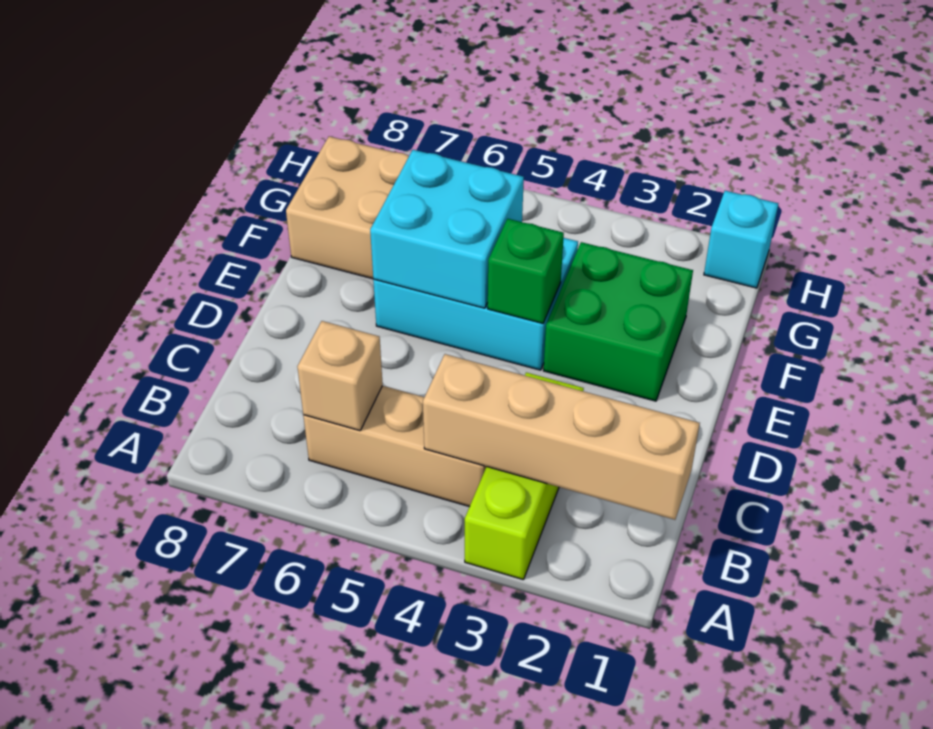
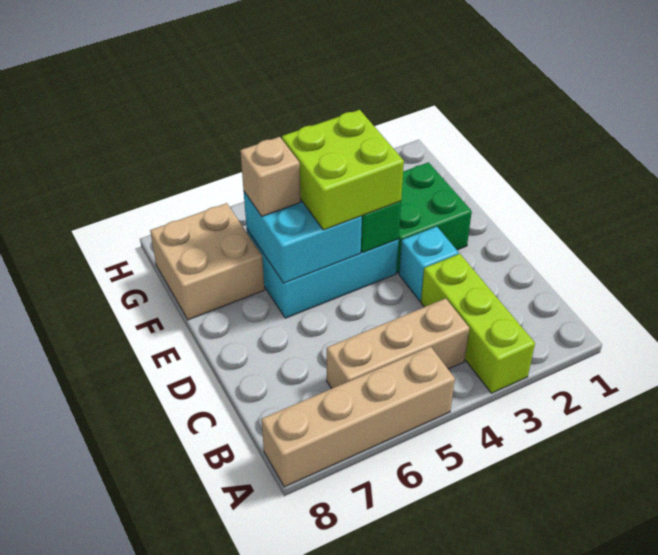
tan brick B1:B4 level 2 -> tan brick A5:A8 level 1
tan brick B6 level 2 -> tan brick F6 level 3
none -> lime brick E4:F5 level 3
cyan brick H1 level 1 -> cyan brick D3 level 1

